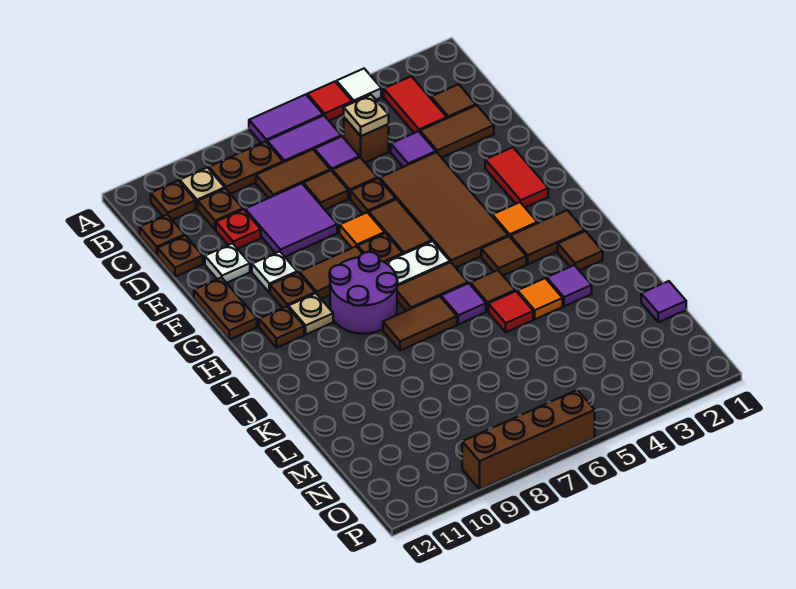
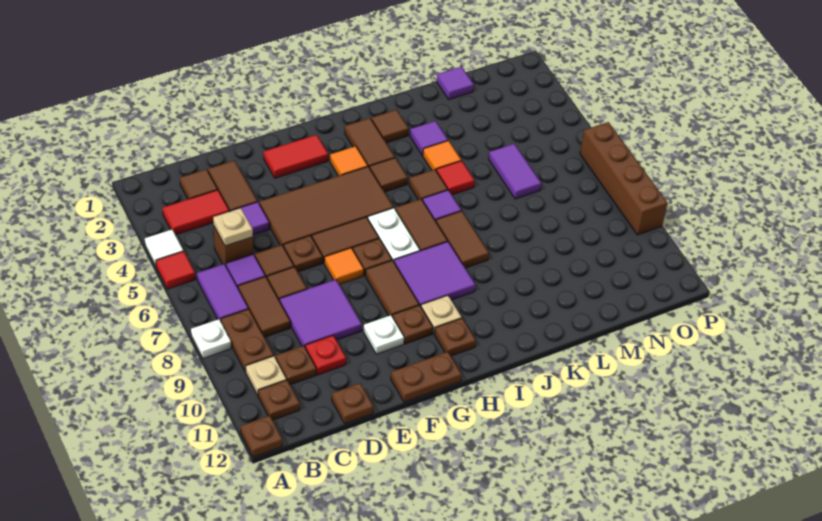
purple tile A6:A7 level 1 -> purple tile M5:M6 level 1
brown plate C12 level 1 -> brown plate A12 level 1
white plate E11 level 1 -> white plate A8 level 1
purple round brick H8:I9 level 1 -> purple tile H8:I9 level 1

